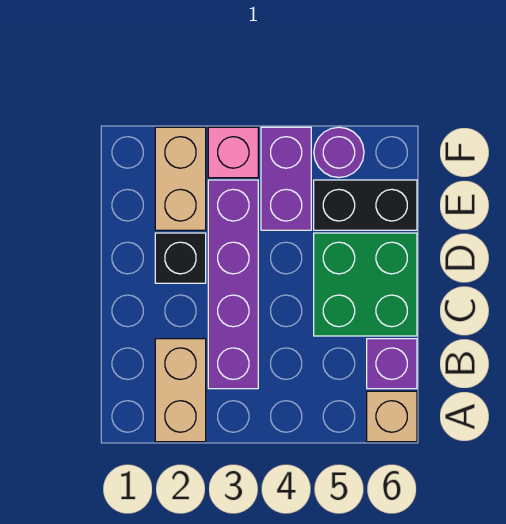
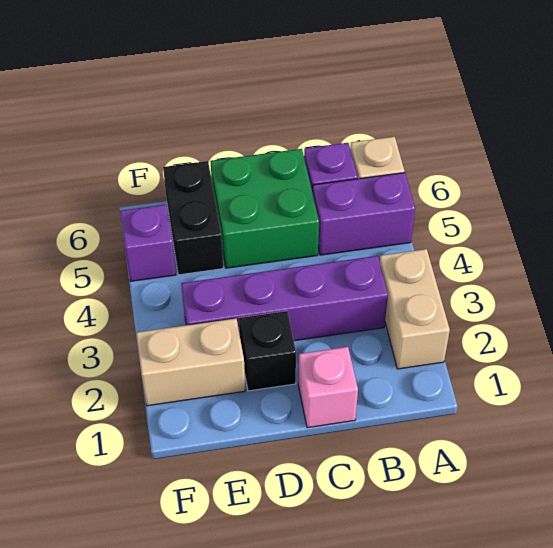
tan brick A2:B2 level 1 -> tan brick A2:A3 level 1
purple brick E4:F4 level 1 -> purple brick A5:B5 level 1
pink brick F3 level 1 -> pink brick C1 level 1
purple round brick F5 level 1 -> purple brick F5 level 1

